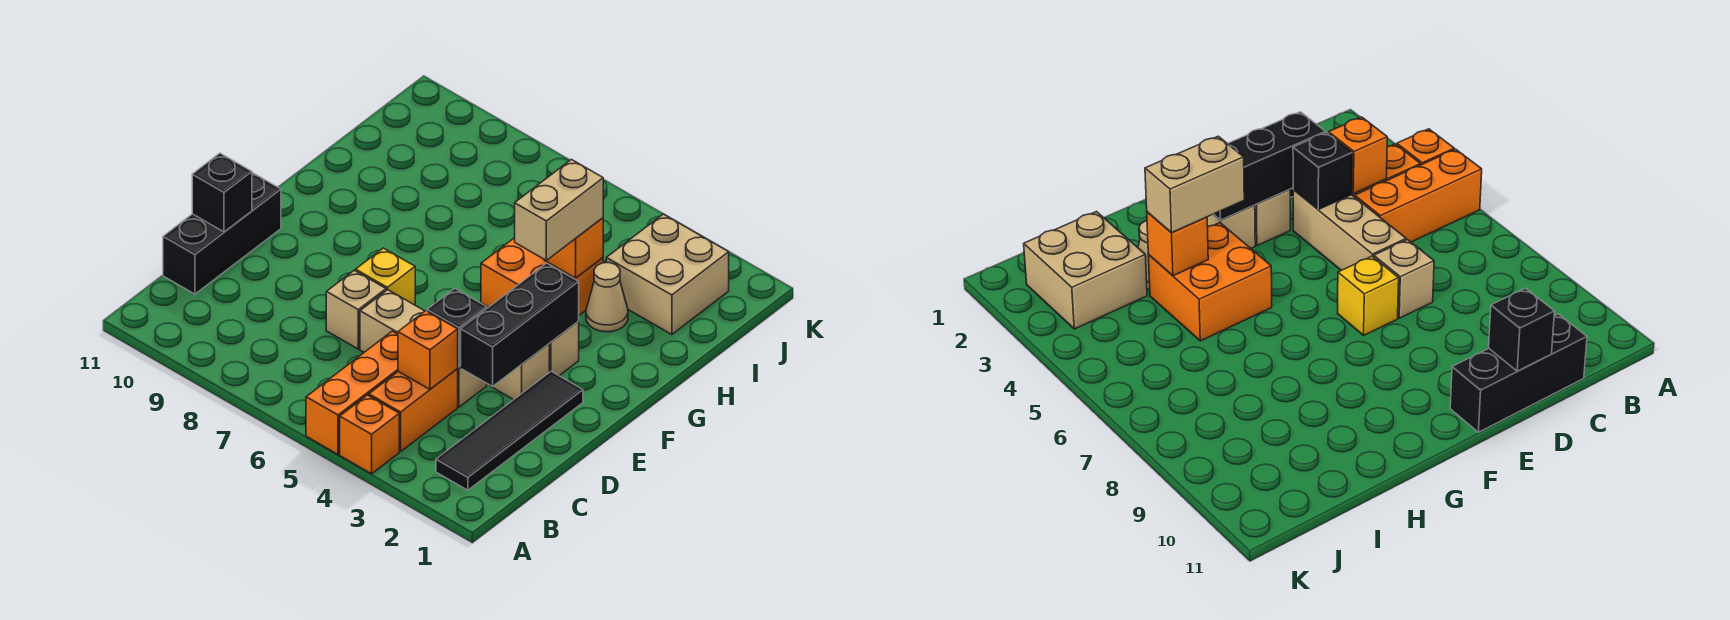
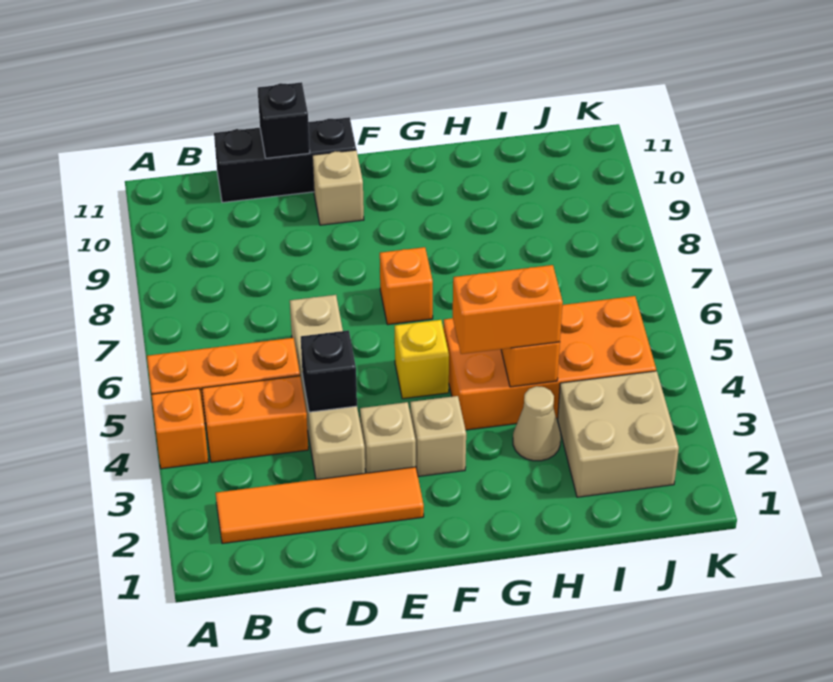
black tile B2:E2 level 1 -> orange tile B2:E2 level 1
orange brick C4 level 2 -> orange brick F7 level 1
black brick D3:F3 level 2 -> none
tan brick D4:D6 level 1 -> tan brick D3:D6 level 1
tan brick D7 level 1 -> tan brick E10 level 1
yellow brick E7 level 1 -> yellow brick F5 level 1
orange brick G4:H5 level 1 -> orange brick G4:J5 level 1
tan brick G4:H4 level 3 -> orange brick G4:H4 level 3

